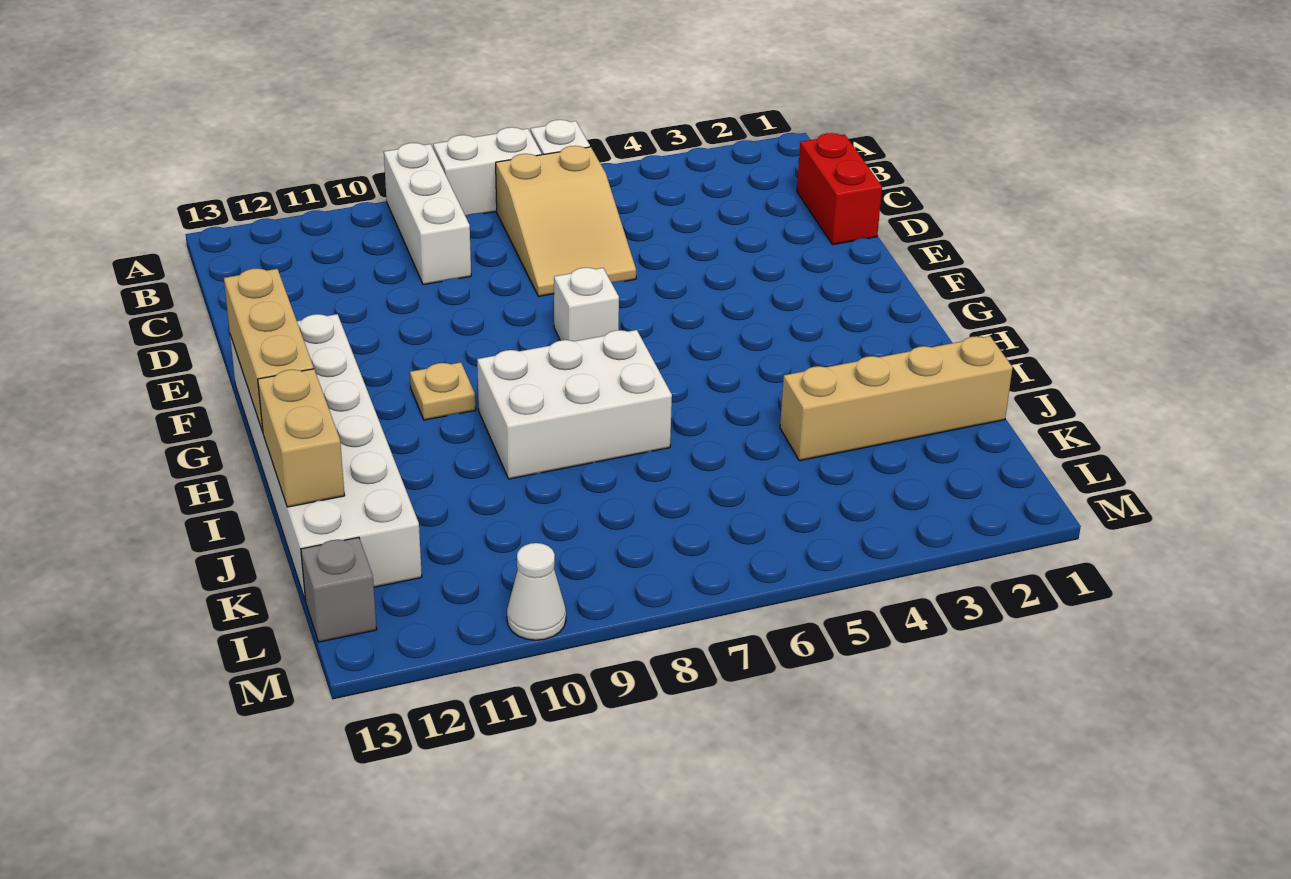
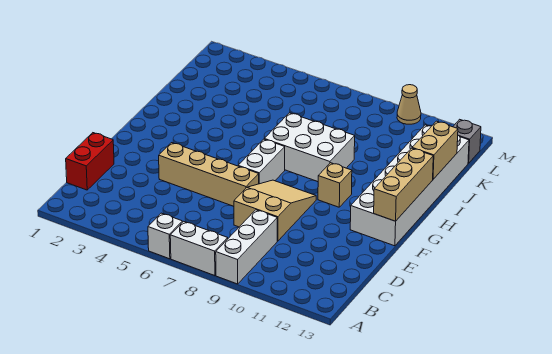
tan slope B6:D7 level 1 top B -> tan slope D8:F9 level 1 top D
white brick F7 level 1 -> white brick F7:G7 level 1
tan plate G10 level 1 -> tan brick G10 level 1
tan brick J1:J4 level 1 -> tan brick E4:E7 level 1
white cone M10 level 1 -> tan cone M10 level 1

